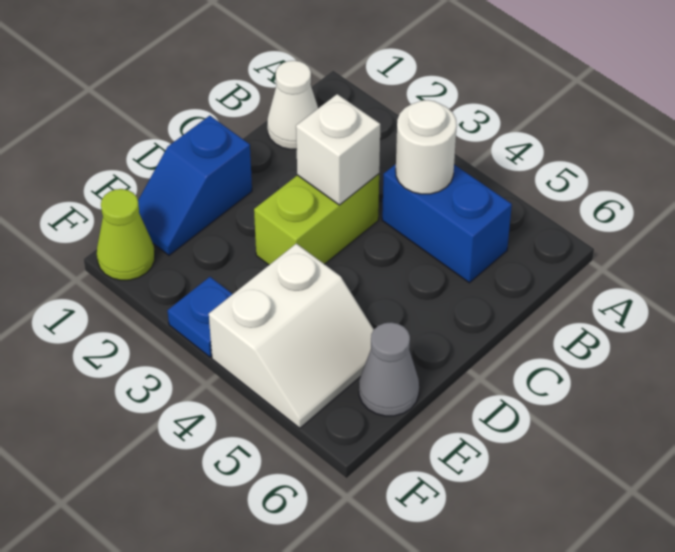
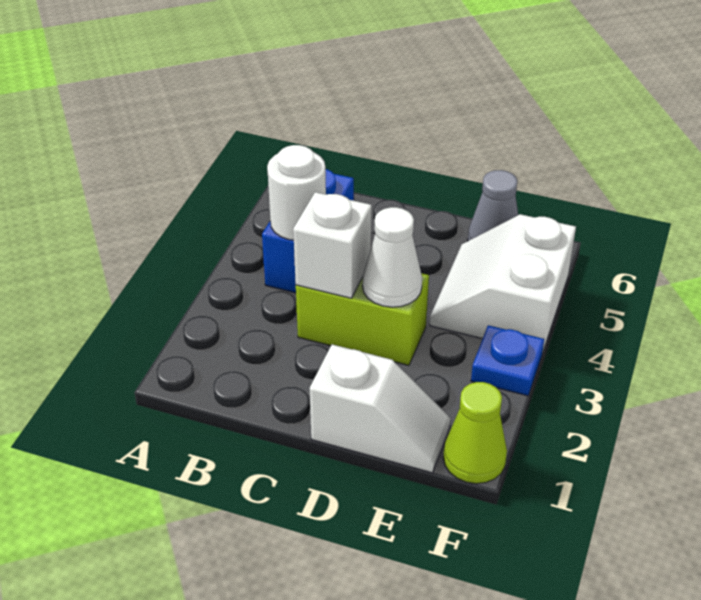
white cone B1 level 1 -> white cone D3 level 2
blue slope D1:E1 level 1 top D -> white slope D1:E1 level 1 top D
white slope E4:F5 level 1 top 4 -> white slope E4:F5 level 1 top F

